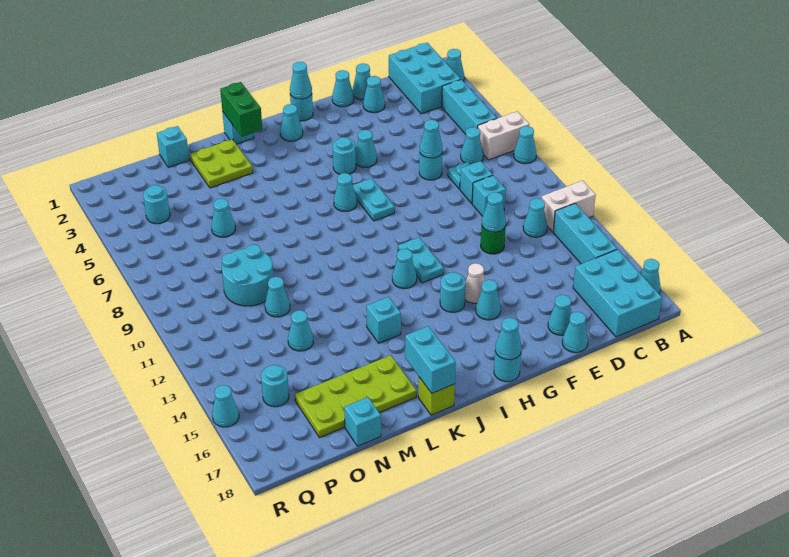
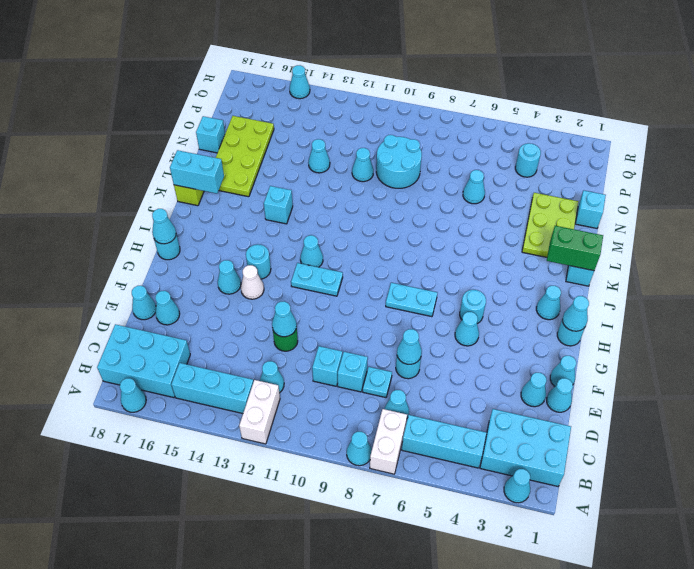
cyan cone I7 level 1 -> none
lime plate L2:M3 level 1 -> lime plate L2:N3 level 1
cyan round brick P15 level 1 -> none

